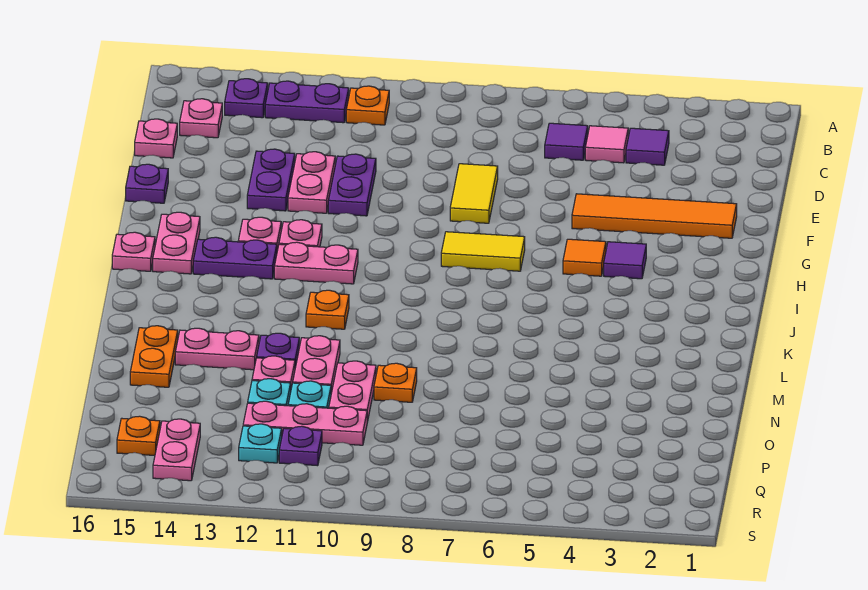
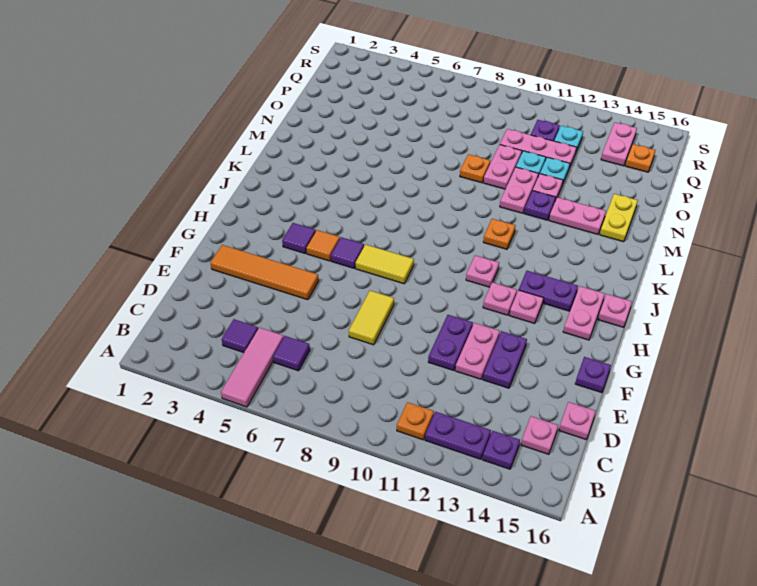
pink tile C5 level 1 -> pink tile A5:C5 level 1
none -> purple tile H6 level 1
pink plate I11:I12 level 1 -> pink plate I11 level 1
orange plate M15:N15 level 1 -> yellow plate M15:N15 level 1

